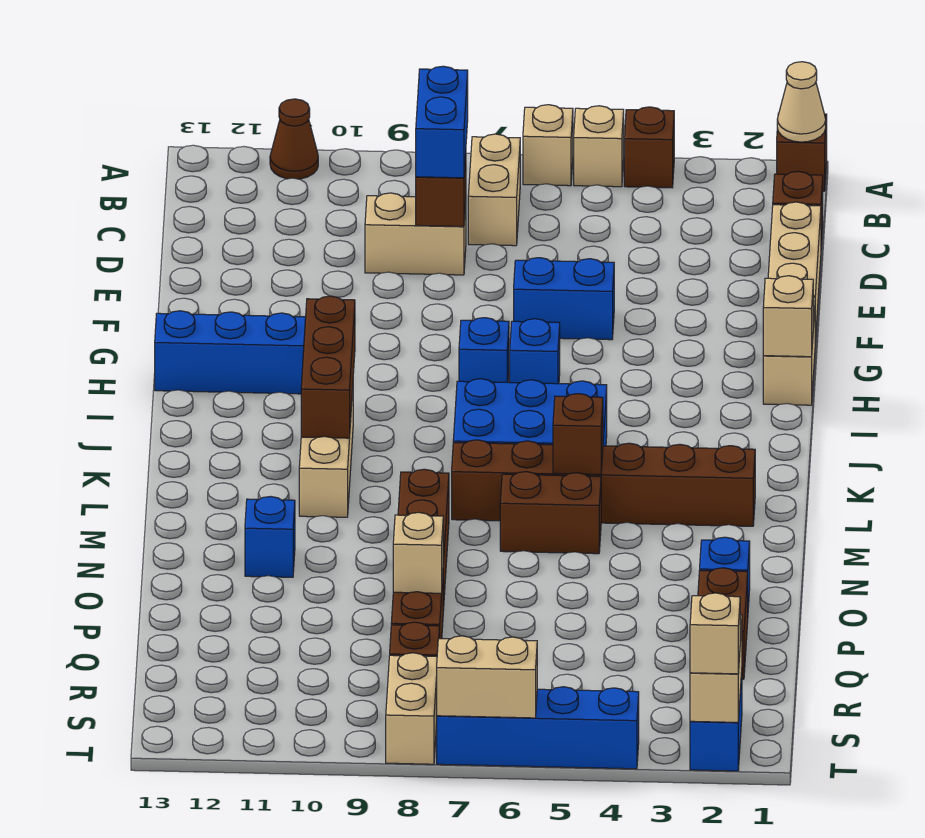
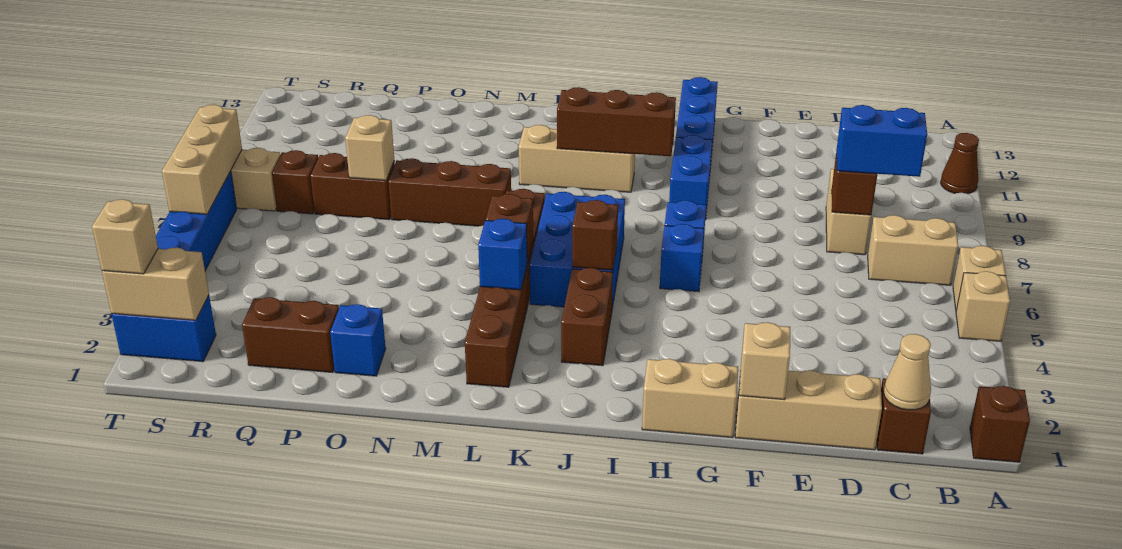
tan cone A1 level 2 -> tan cone C1 level 2
brown brick A4 level 1 -> brown brick J5 level 2
blue brick F5:F6 level 1 -> blue brick H9:H10 level 1
tan brick H1 level 2 -> tan brick F1 level 2
brown brick M5:M6 level 1 -> brown brick J3:J4 level 1
blue brick N11 level 1 -> blue brick L4 level 2
tan brick T6:T7 level 2 -> tan brick T6:T8 level 2

